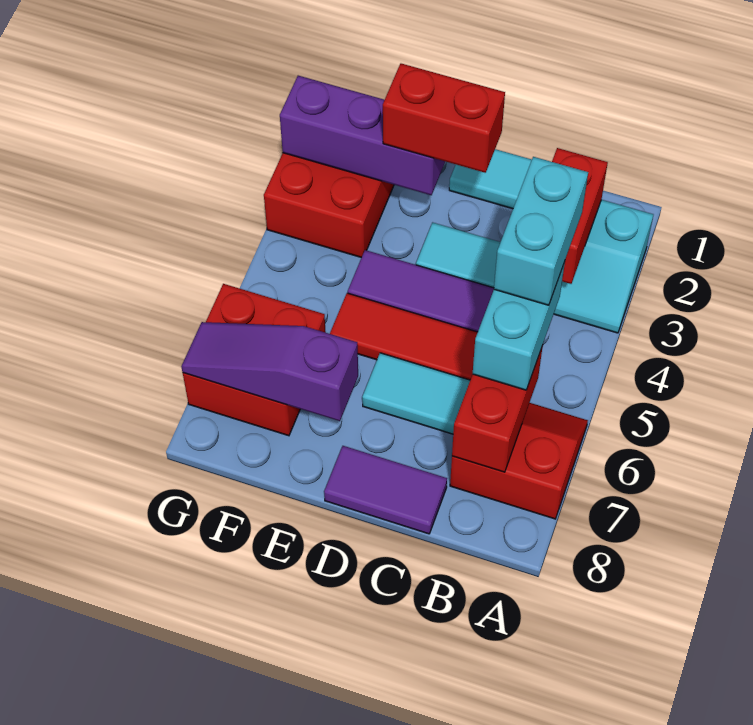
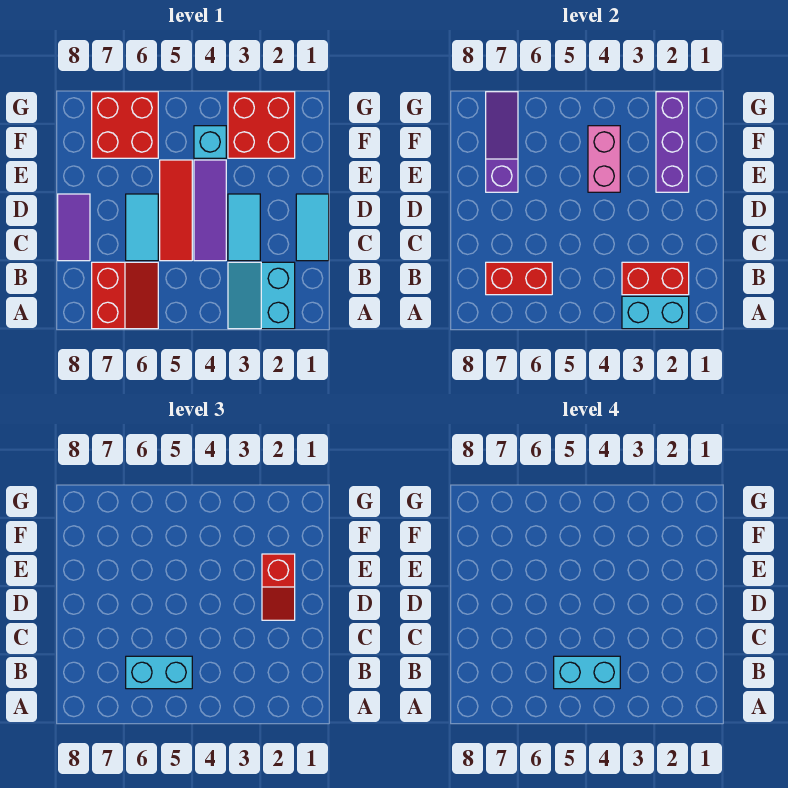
none -> cyan brick A2:A3 level 2
red brick D2:E2 level 3 -> red slope D2:E2 level 3 top E
none -> pink brick E4:F4 level 2
none -> cyan brick F4 level 1

